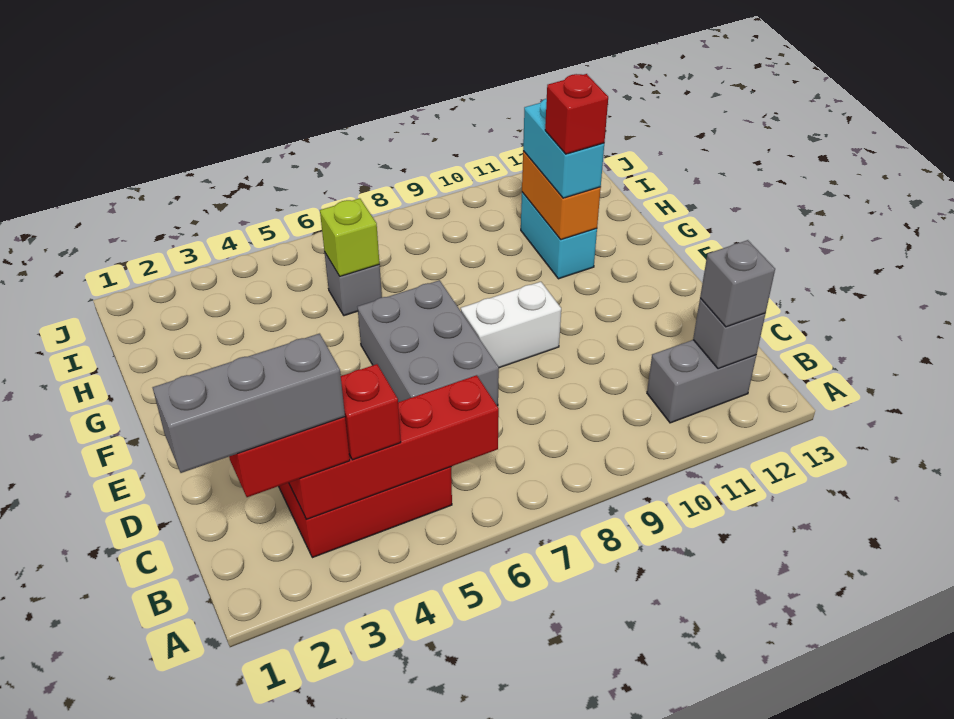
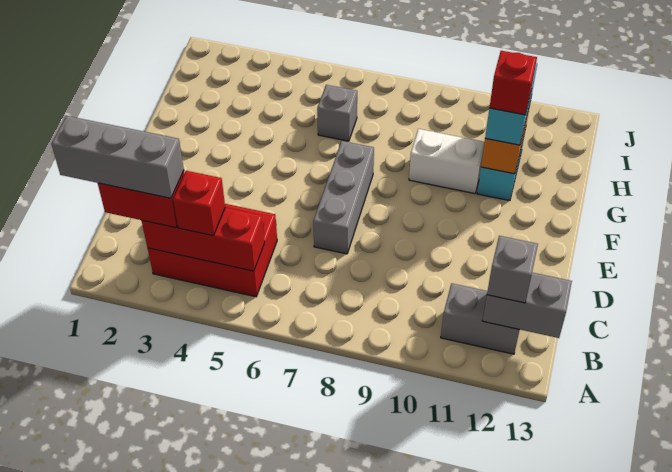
red brick B3:B6 level 2 -> red brick B3:B5 level 2
grey brick B12 level 2 -> grey brick B12:B13 level 2
grey brick D6:F7 level 1 -> grey brick D7:F7 level 1
white brick E8:E9 level 1 -> white brick G9:G10 level 1
lime brick H6 level 2 -> none

